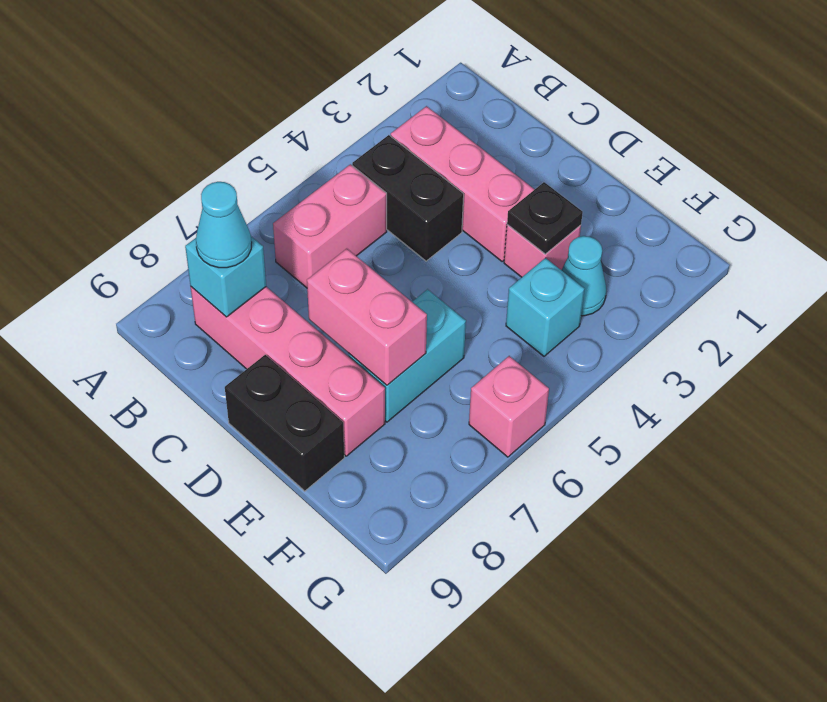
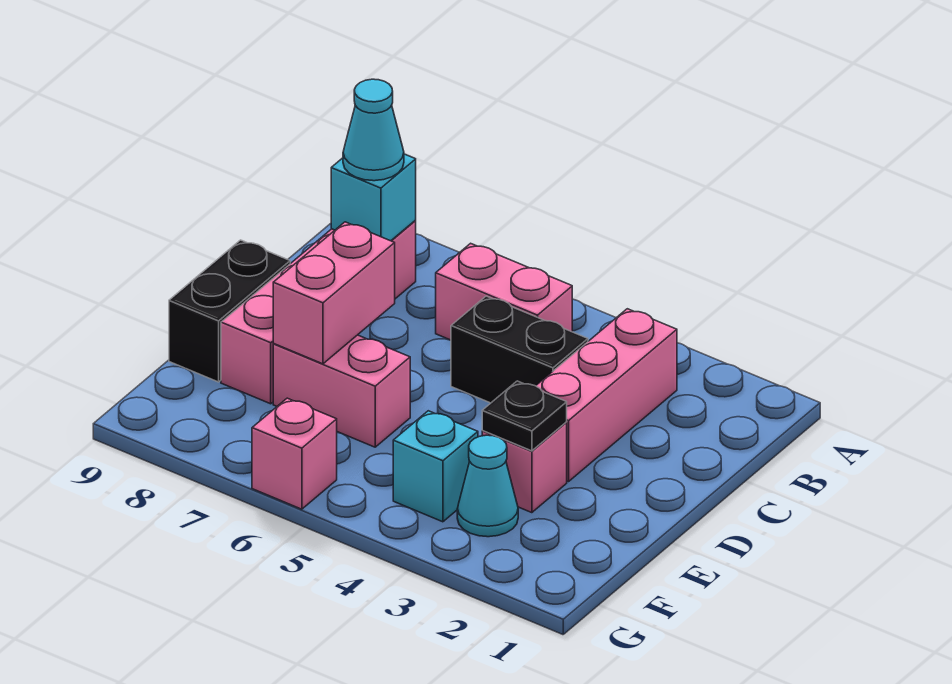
black brick B4:C4 level 1 -> black brick C4:C5 level 1
cyan brick E6:E7 level 1 -> pink brick E6:E7 level 1

